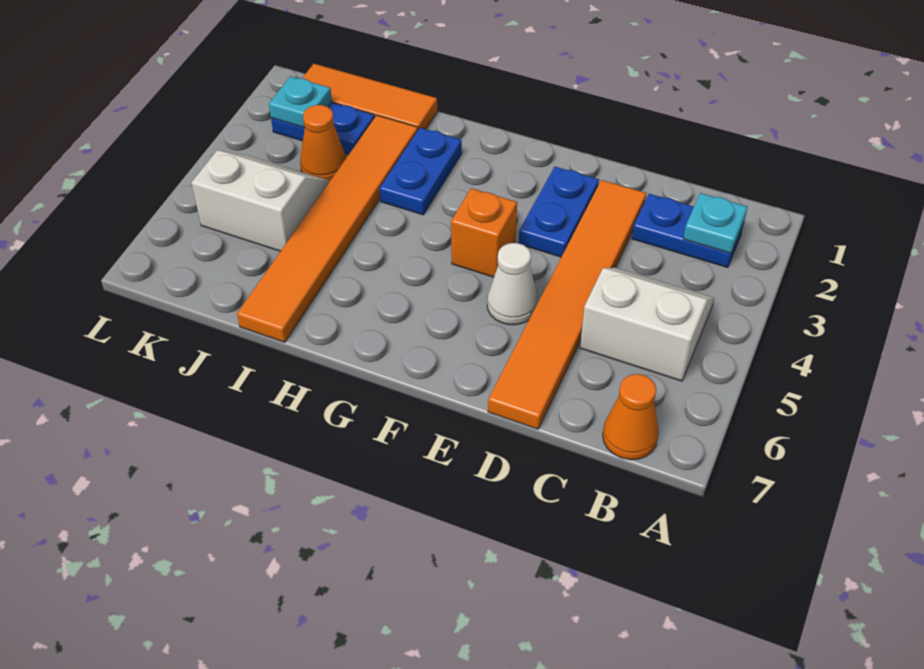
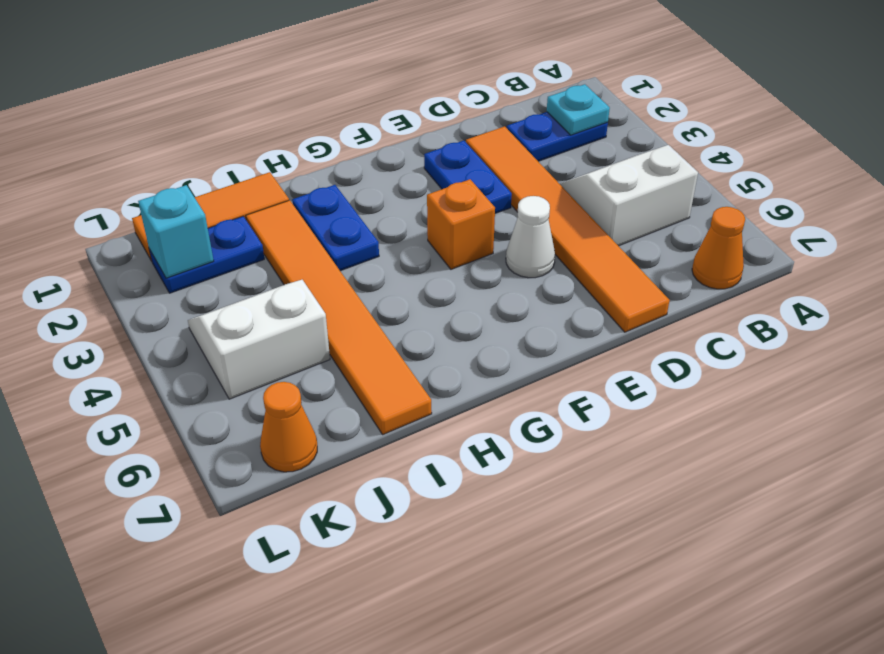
orange cone J3 level 1 -> orange cone K7 level 1
cyan plate K2 level 2 -> cyan brick K2 level 2

